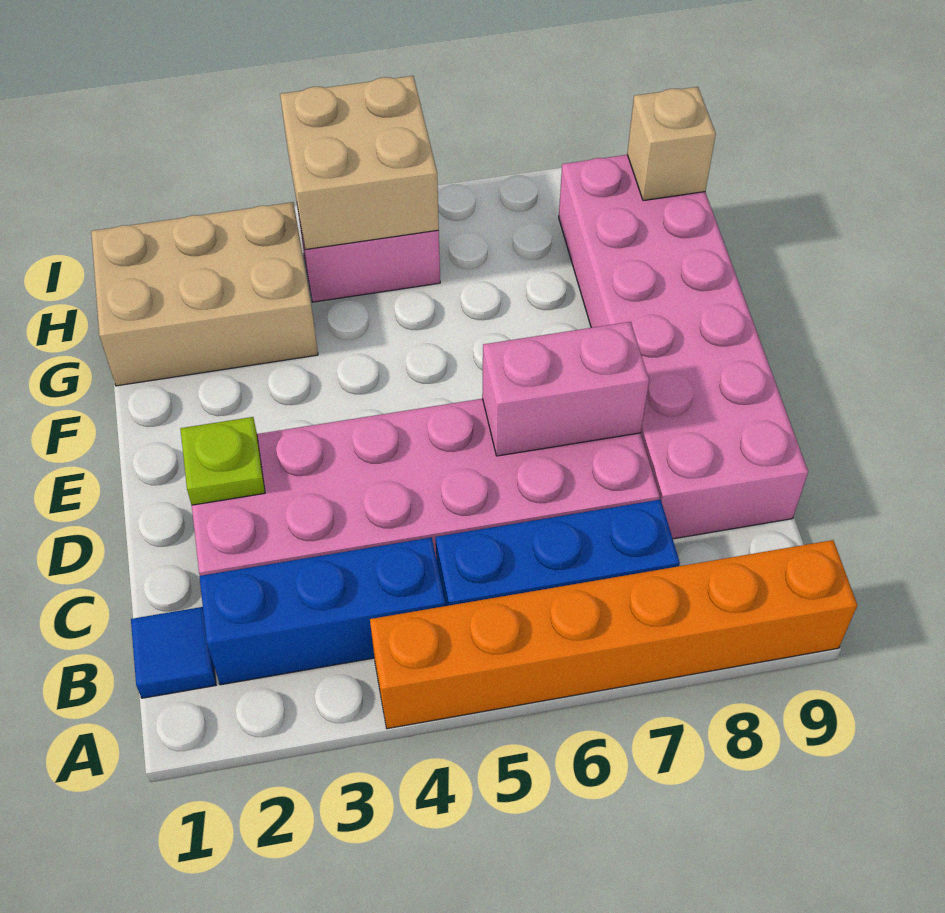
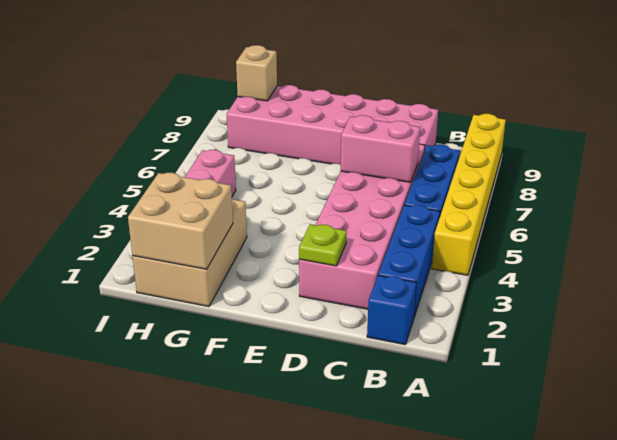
orange brick A4:A9 level 1 -> yellow brick A4:A9 level 1
blue tile B1 level 1 -> blue brick B1 level 1
pink brick D6:D7 level 2 -> pink brick C6:D6 level 2
tan brick H4:I5 level 2 -> tan brick G1:H2 level 2

